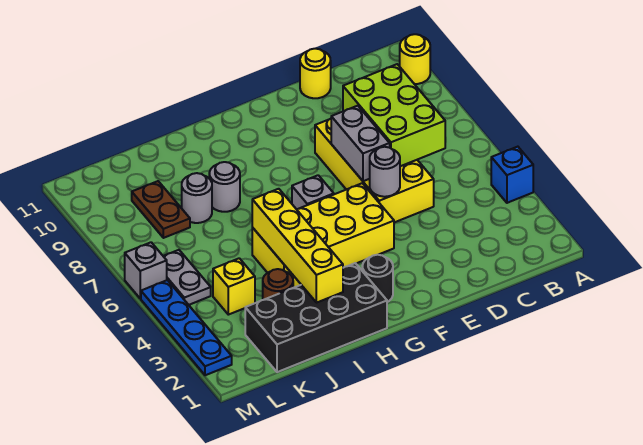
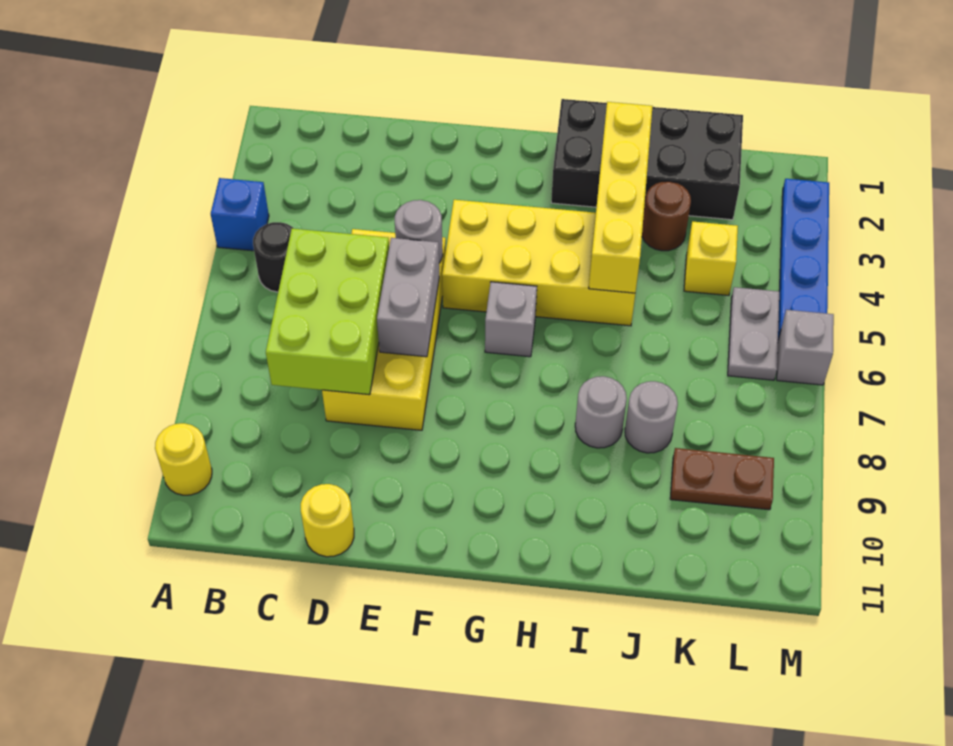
black round brick G2 level 1 -> black round brick B5 level 1
brown plate K8:K9 level 1 -> brown plate K9:L9 level 1

